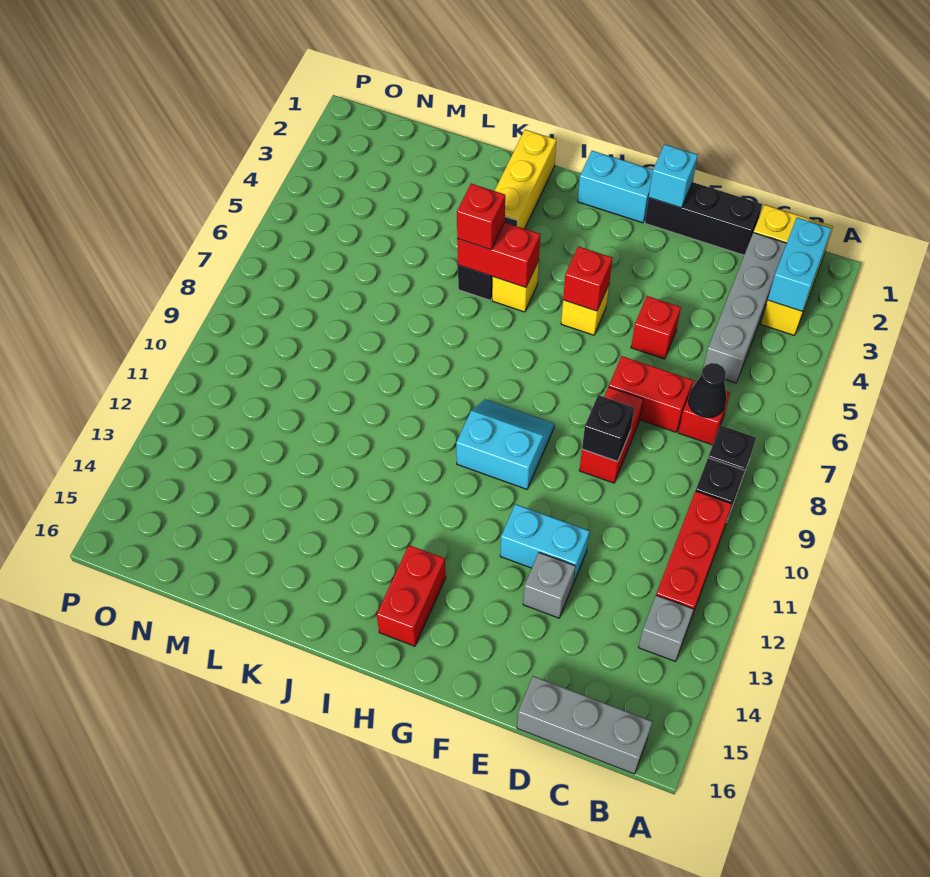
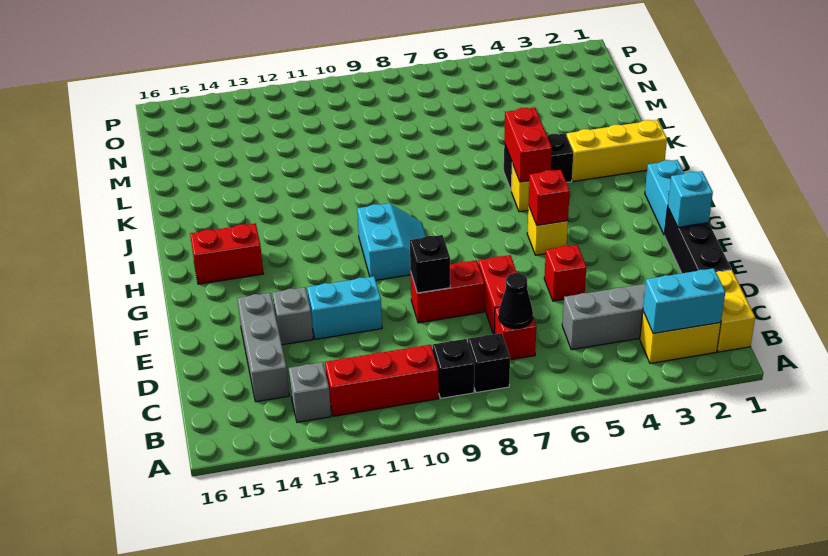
grey brick B16:D16 level 1 -> grey brick C14:E14 level 1
cyan brick E12:F12 level 1 -> cyan brick E11:E12 level 1
red brick J5 level 3 -> none

